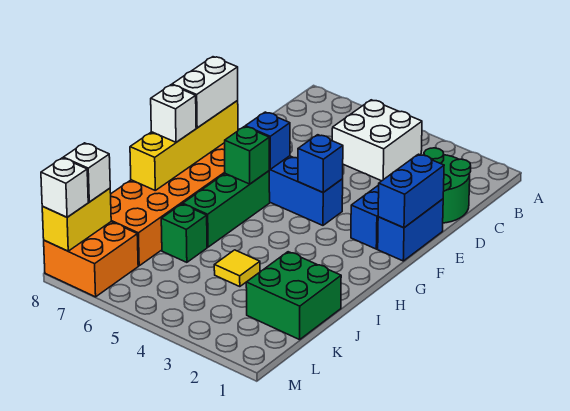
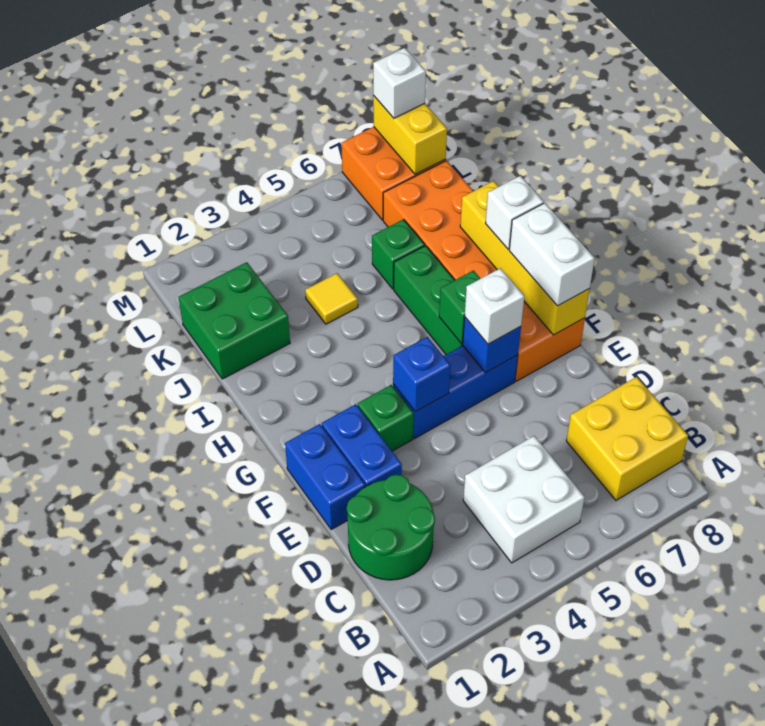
none -> yellow brick B7:C8 level 1
blue brick E1:F1 level 2 -> none
none -> green brick F3 level 1
white brick L8 level 3 -> white brick F6 level 3

